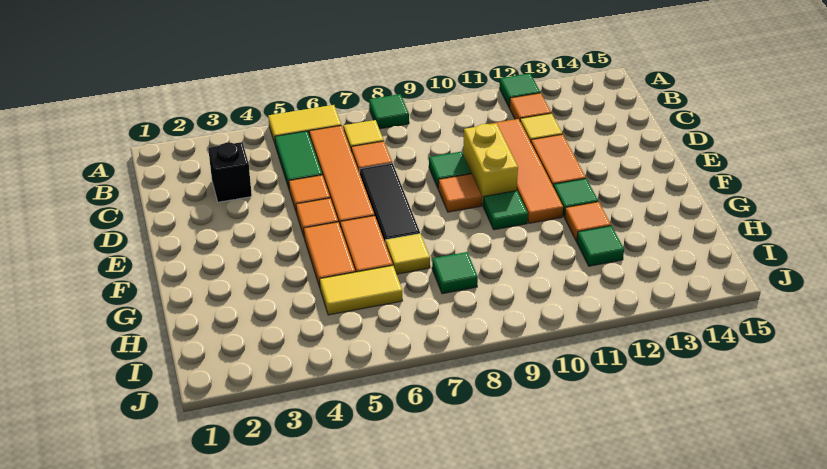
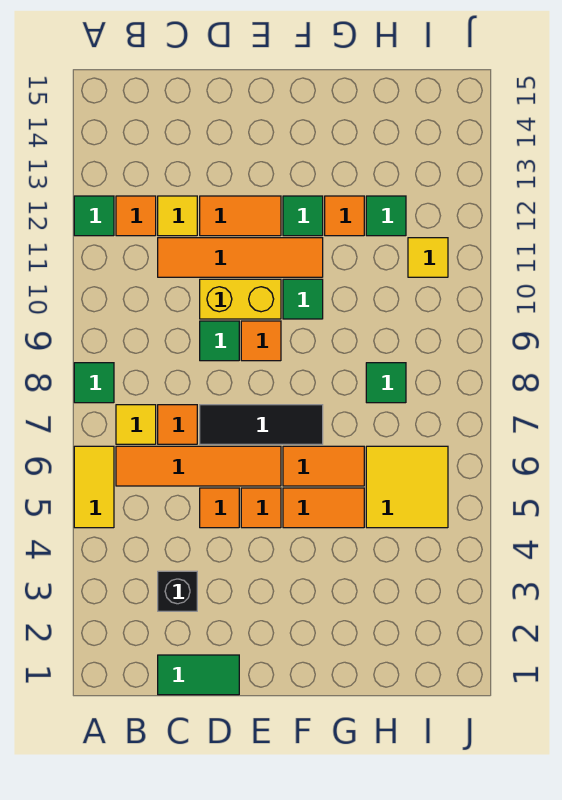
green tile B5:C5 level 1 -> green tile C1:D1 level 1
yellow tile G7 level 1 -> yellow tile I11 level 1
yellow tile H5:H6 level 1 -> yellow tile H5:I6 level 1

